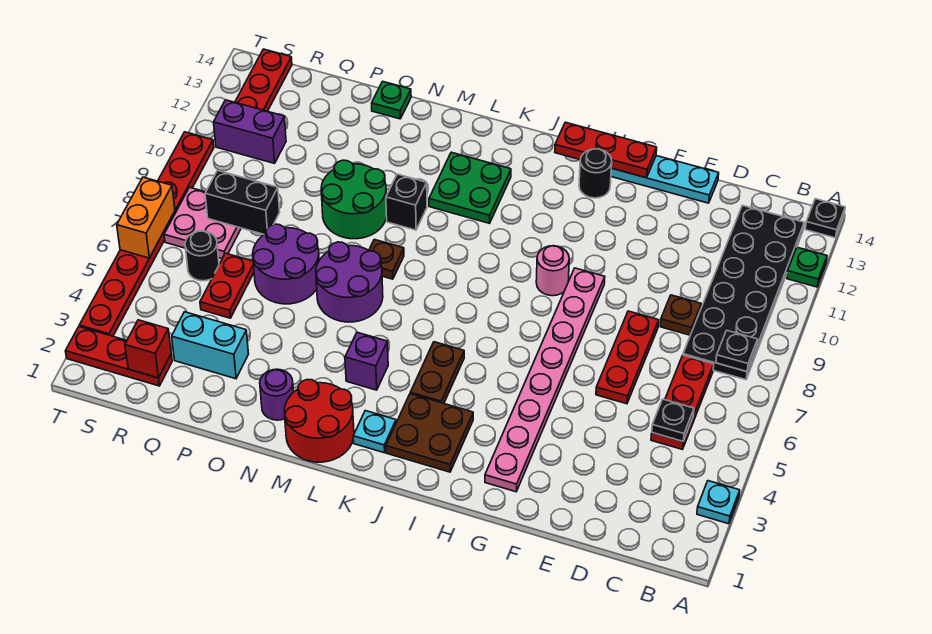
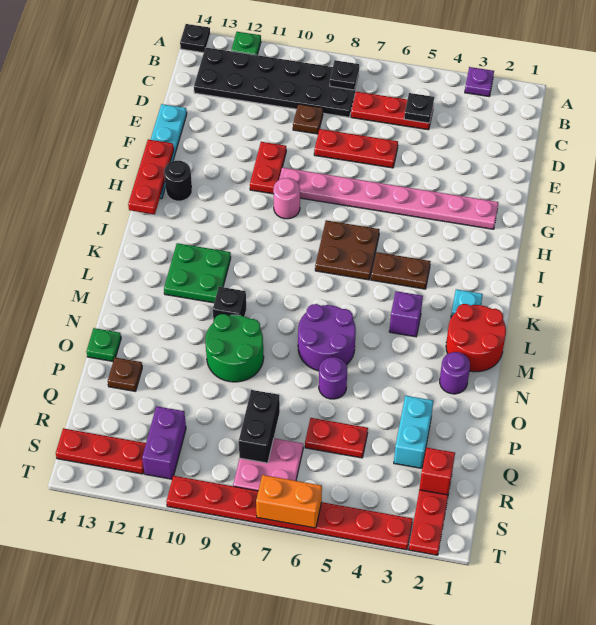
cyan plate A3 level 1 -> purple plate A3 level 1
none -> red plate F10:G10 level 1
brown plate I2:J3 level 1 -> brown plate I6:J7 level 1
brown plate M8 level 1 -> brown plate P13 level 1
purple round brick O6:P7 level 1 -> purple round brick O6 level 1
black round brick R6 level 1 -> none

